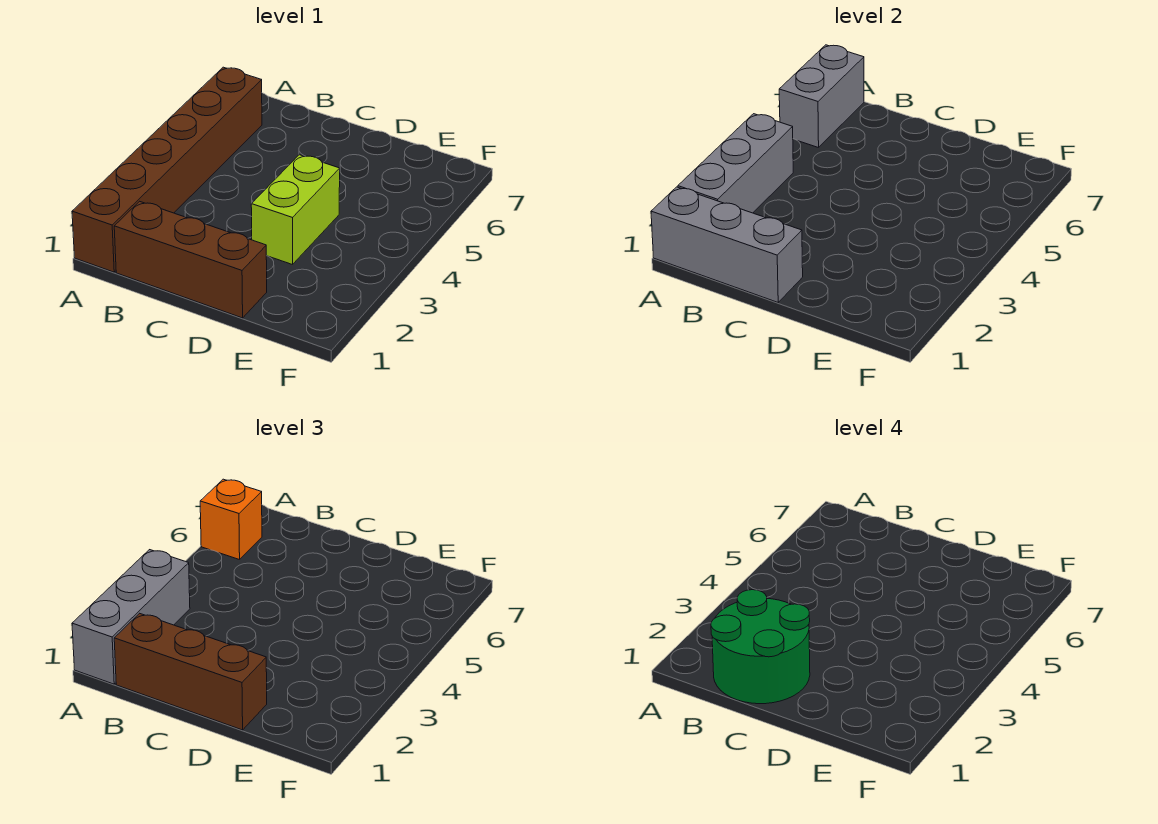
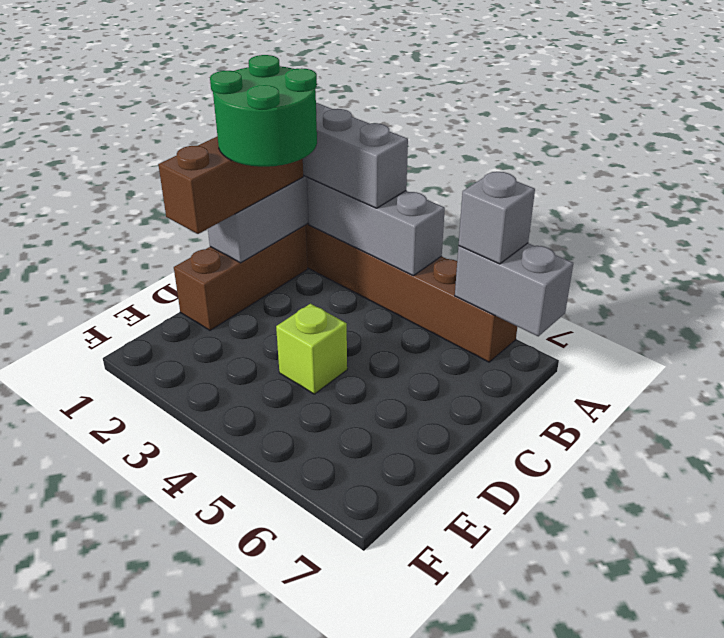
orange brick A6 level 3 -> grey brick A6 level 3
lime brick D3:D4 level 1 -> lime brick D4 level 1

